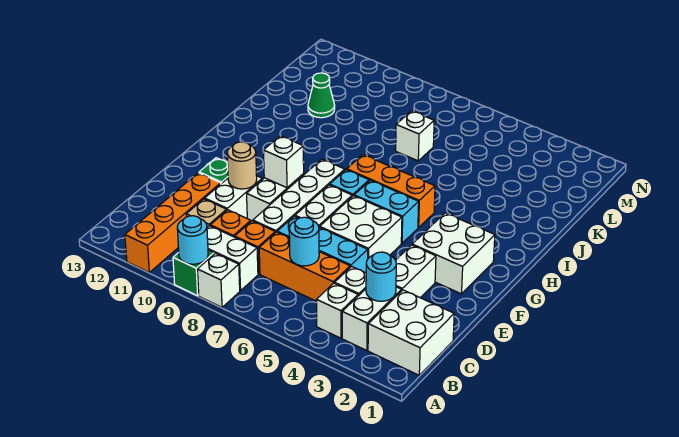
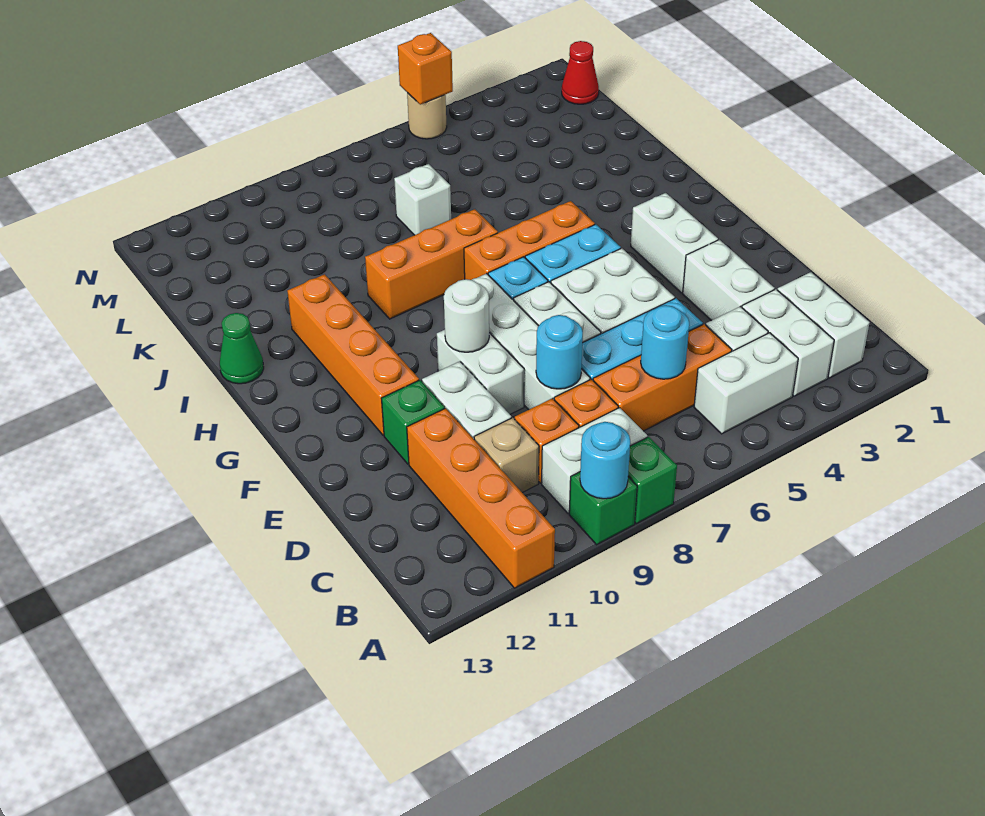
white brick A8 level 1 -> green brick A8 level 1
white brick B1:C2 level 1 -> white brick B2:C2 level 1
white brick B4 level 1 -> white brick B4:B5 level 1
cyan round brick C3 level 2 -> cyan round brick D8 level 2
tan round brick E10 level 2 -> tan round brick N5 level 1
white brick F2:G3 level 1 -> white brick F3:G3 level 1
white brick F9 level 2 -> white round brick F9 level 2
none -> orange brick F11:I11 level 1
none -> orange brick I7:I9 level 1
green cone K11 level 1 -> green cone I13 level 1
none -> red cone M1 level 1
none -> orange brick N5 level 2

